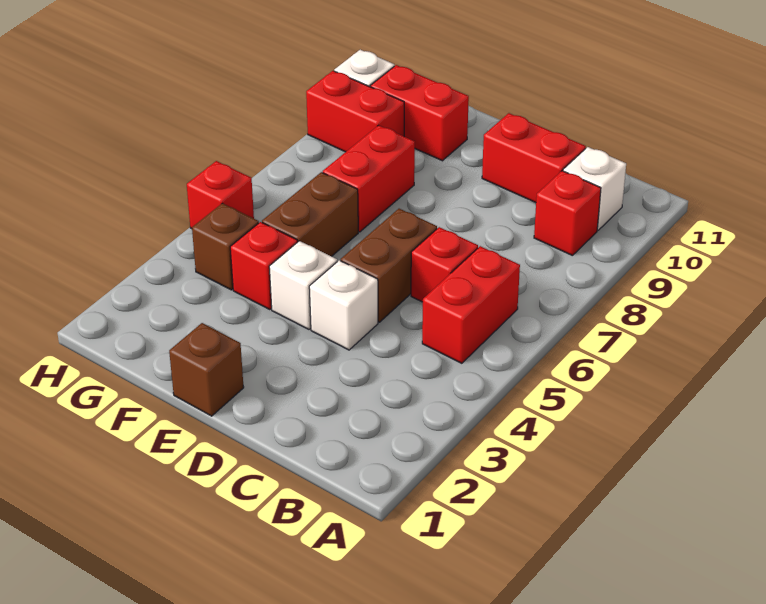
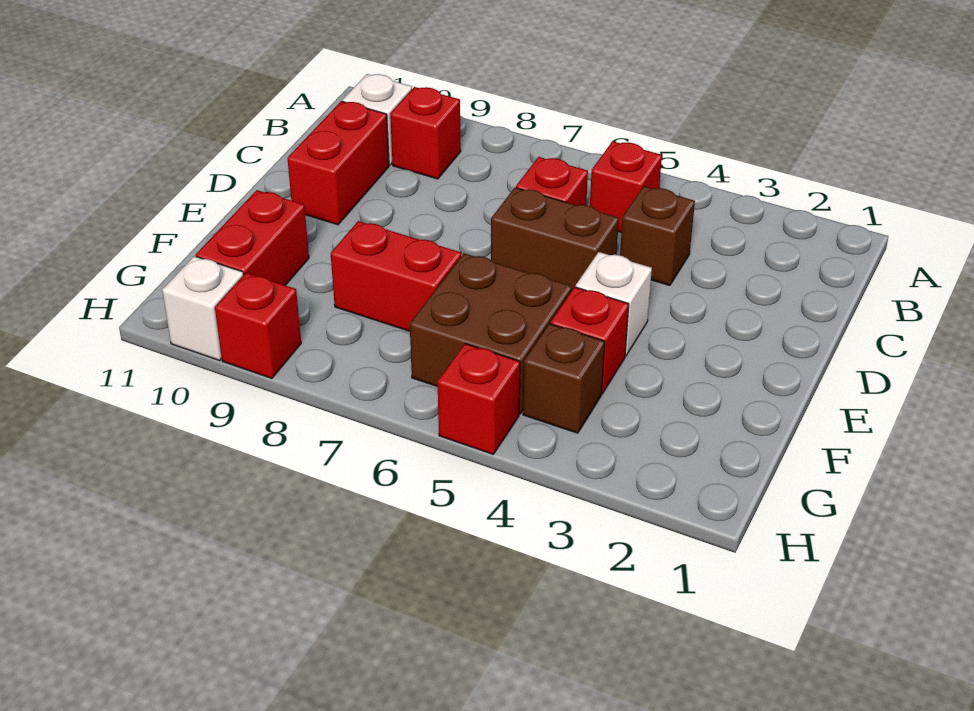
red brick B5:B6 level 1 -> red brick B5 level 1
white brick D4 level 1 -> none
brown brick E1 level 1 -> brown brick C4 level 1
brown brick F5:F6 level 1 -> brown brick F5:G6 level 1
red brick G9:H9 level 1 -> red brick H9 level 1

